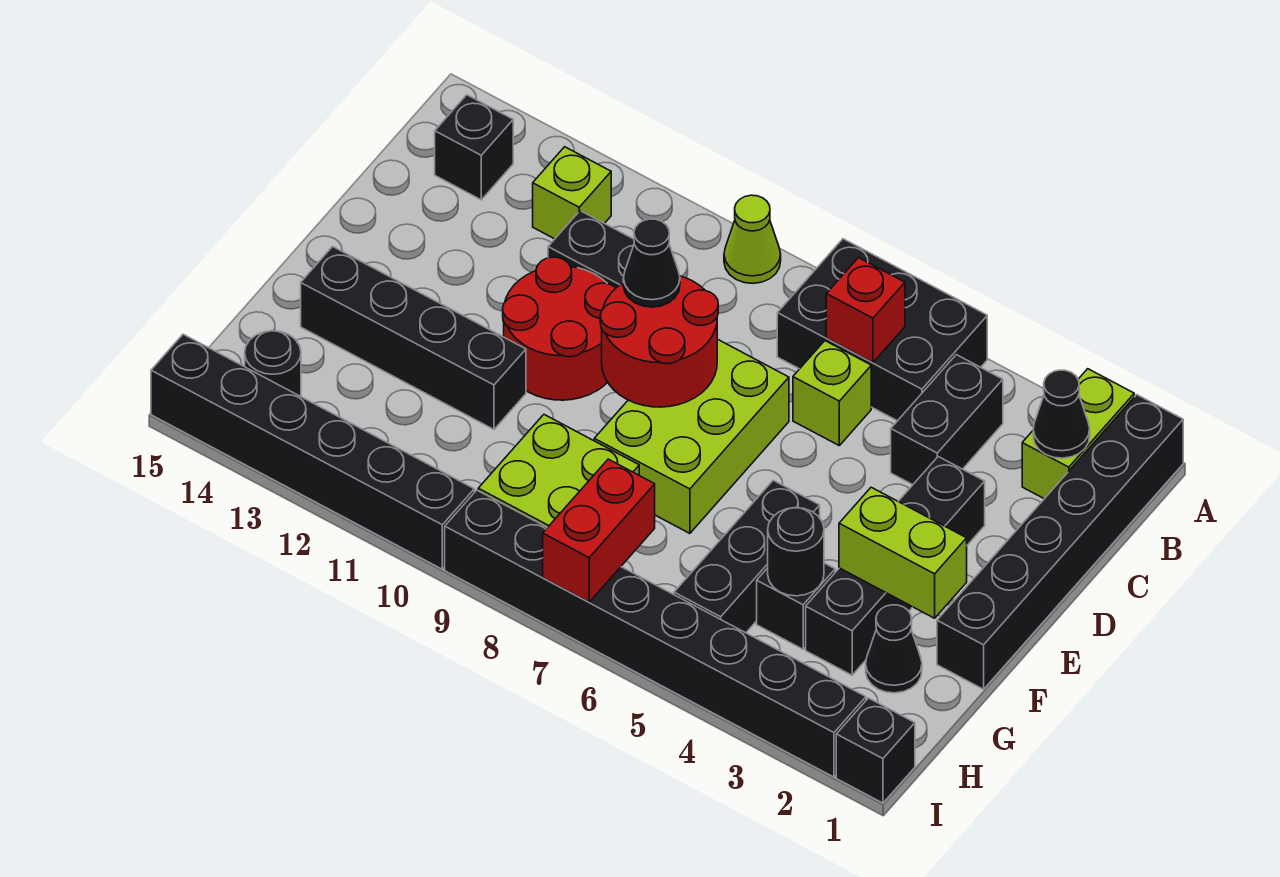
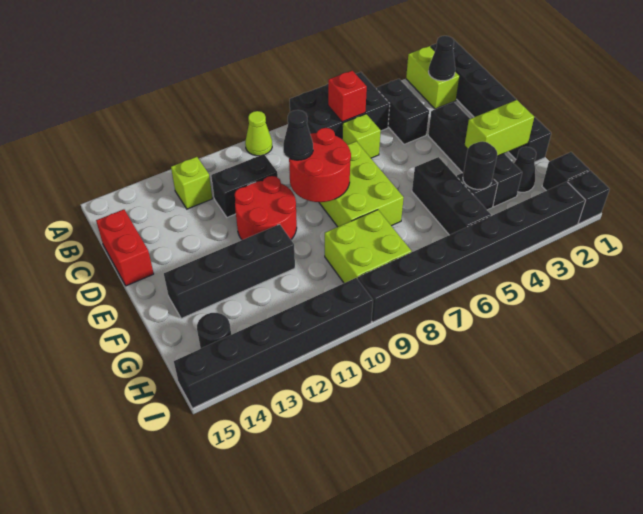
black brick B14 level 1 -> black brick H1 level 1
red brick H7:I7 level 2 -> red brick C15:D15 level 1

